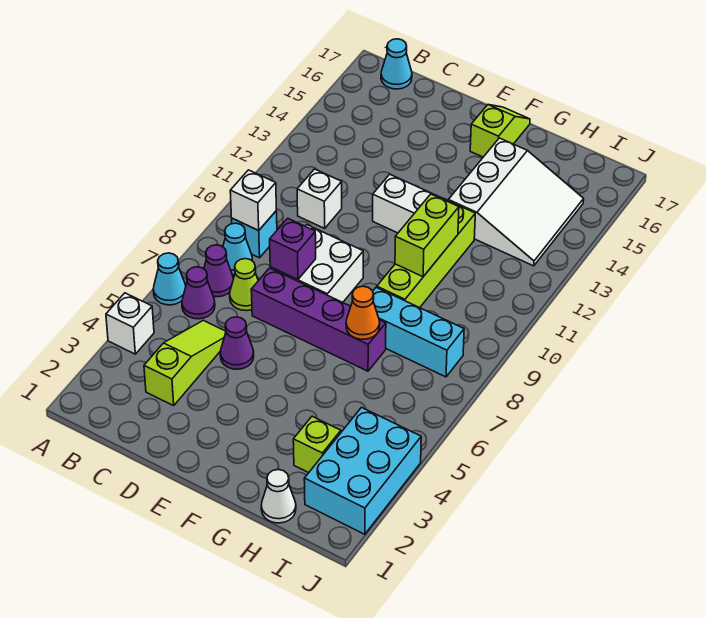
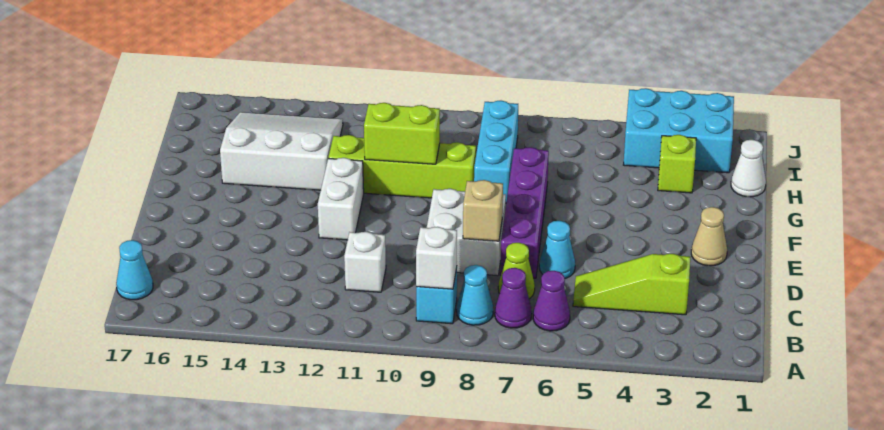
white brick A4 level 1 -> none
cyan cone A6 level 1 -> cyan cone D6 level 1
purple cone D5 level 1 -> none
purple brick D8 level 2 -> tan brick D8 level 2
none -> tan cone E2 level 1
lime slope F16:F17 level 1 top 16 -> none
orange cone G7 level 2 -> none

